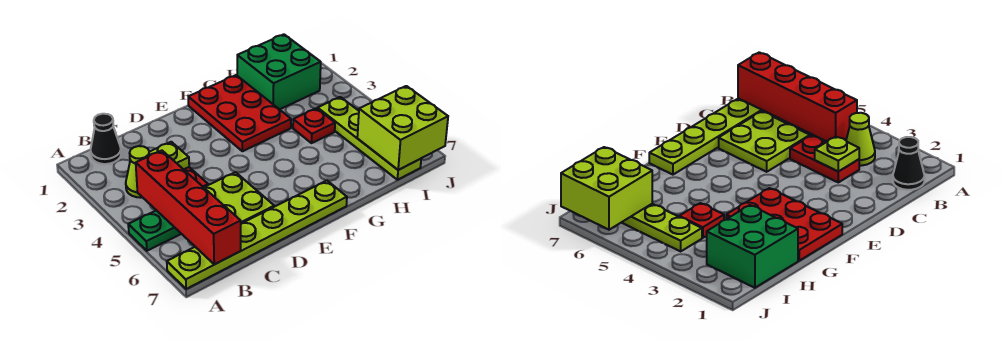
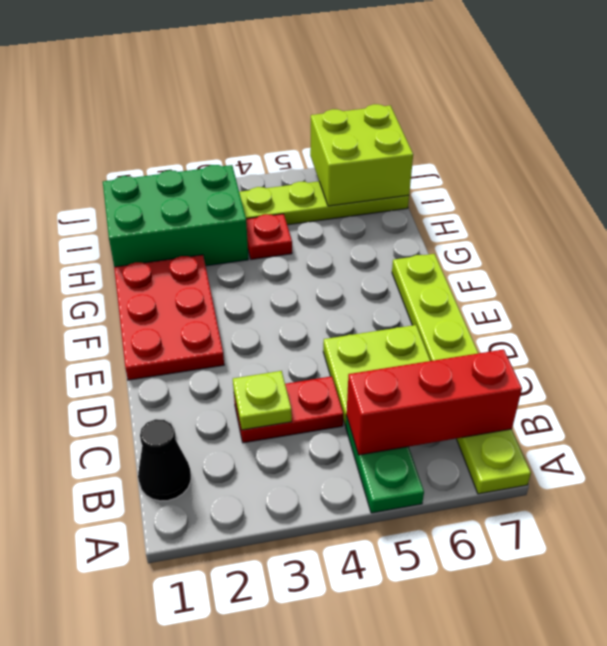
lime cone B3 level 1 -> none
red brick B4:B7 level 2 -> red brick B5:B7 level 2
red plate F1:G3 level 1 -> red plate E1:G2 level 1
green brick H1:I2 level 1 -> green brick H1:I3 level 1

